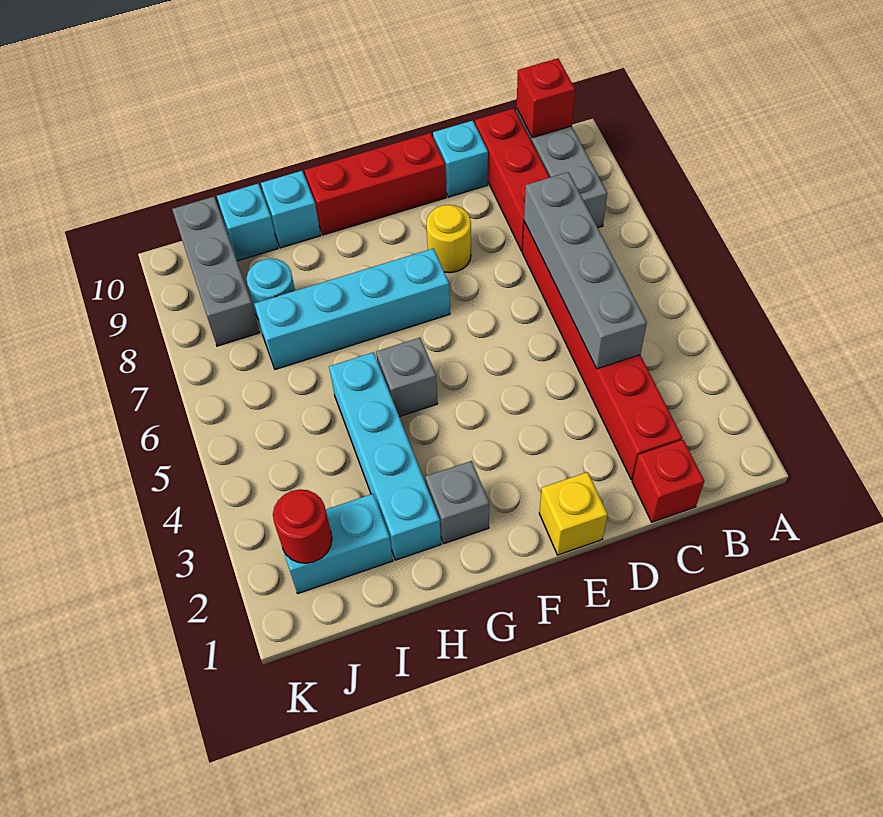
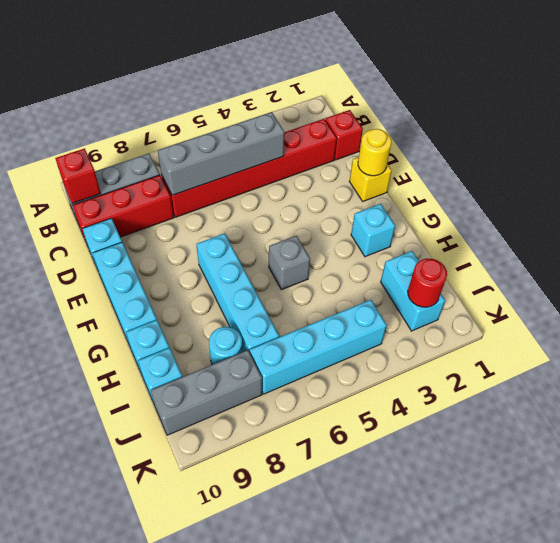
yellow round brick E8 level 1 -> yellow round brick E1 level 2
red brick E10:G10 level 1 -> cyan brick E10:G10 level 1
grey brick G2 level 1 -> cyan brick G2 level 1
cyan brick H2:H5 level 1 -> cyan brick J4:J7 level 1

